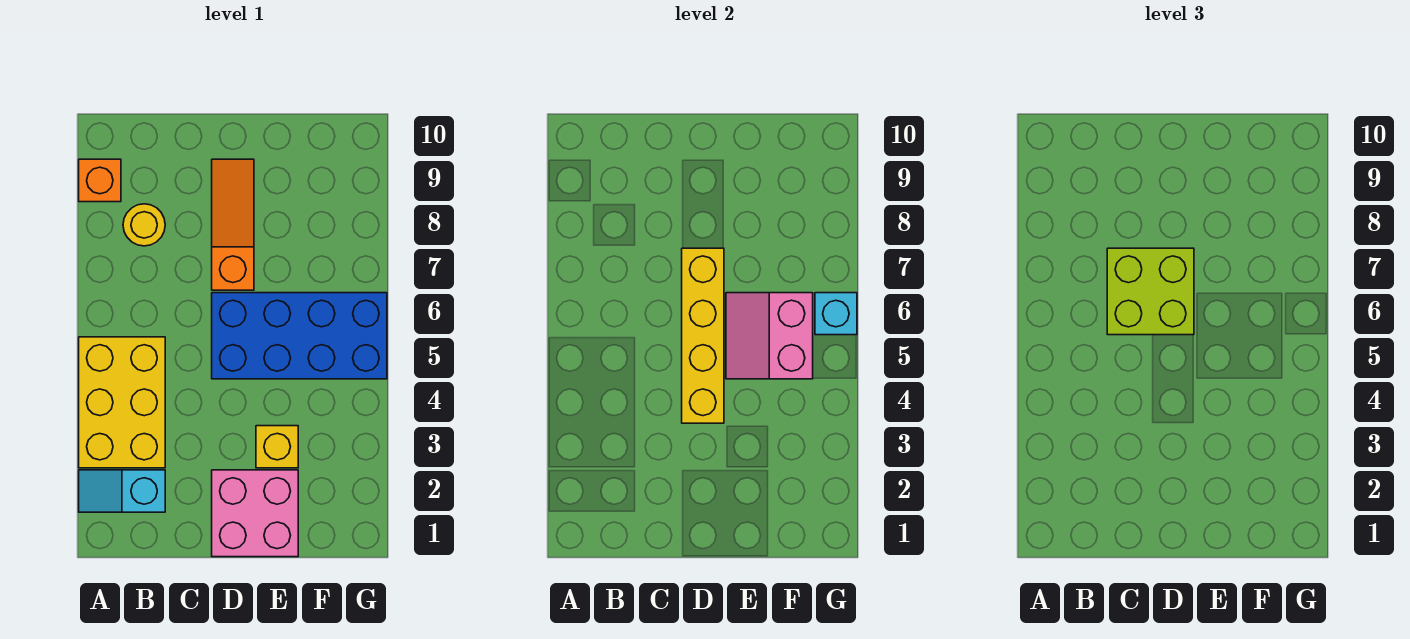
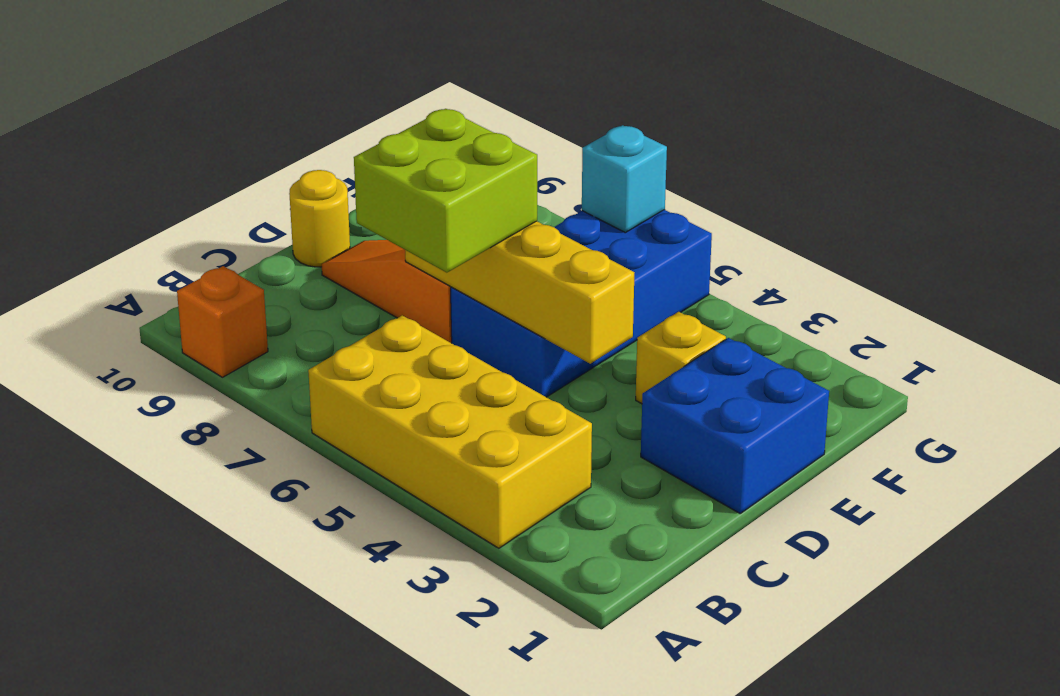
cyan slope A2:B2 level 1 top B -> none
yellow brick A3:B5 level 1 -> yellow brick A3:B6 level 1
yellow round brick B8 level 1 -> yellow round brick D10 level 1
pink brick D1:E2 level 1 -> blue brick D1:E2 level 1
pink slope E5:F6 level 2 top F -> none

